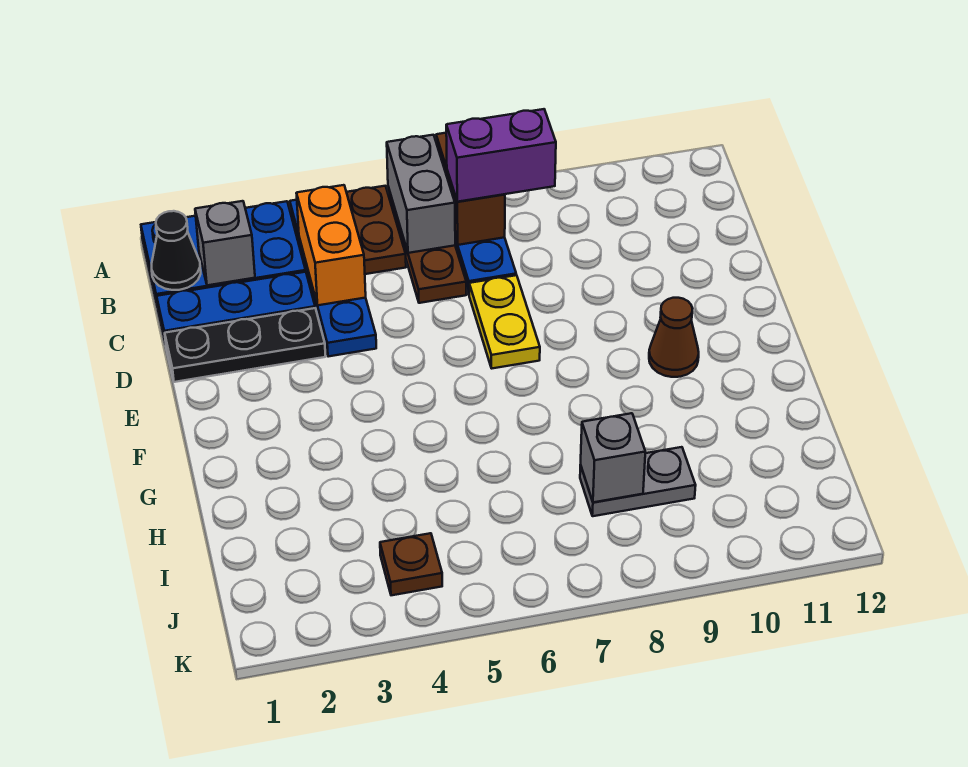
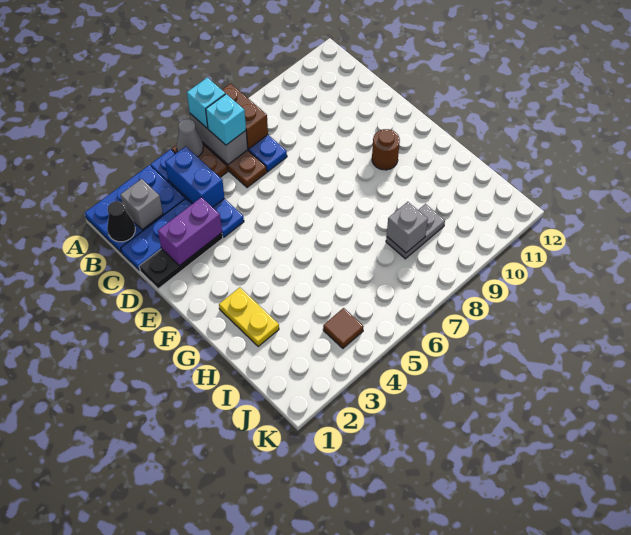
none -> grey cone A5 level 2
none -> cyan brick A6 level 3
orange brick B4:C4 level 2 -> blue brick B4:C4 level 2
none -> cyan brick B6 level 3
purple brick B7:B8 level 3 -> purple brick D2:D3 level 2
yellow plate D7:E7 level 1 -> yellow plate G2:H2 level 1
brown cone F10 level 1 -> brown round brick F10 level 1
brown plate J4 level 1 -> brown tile J4 level 1

